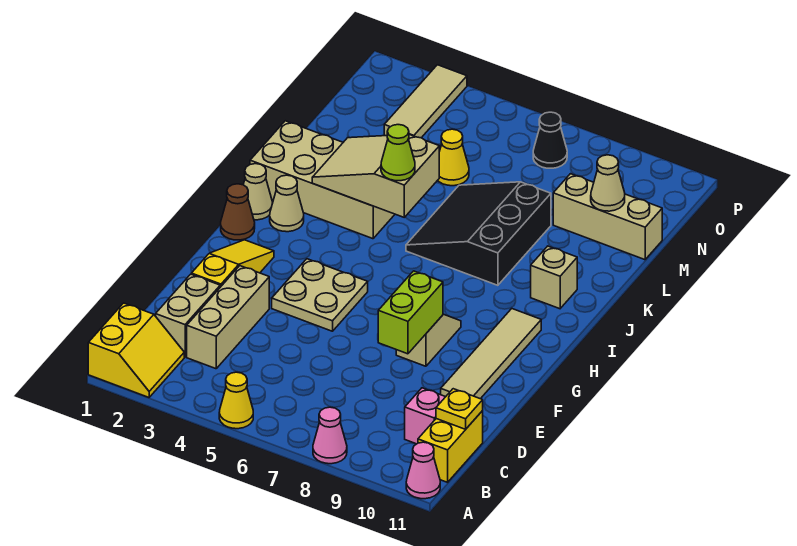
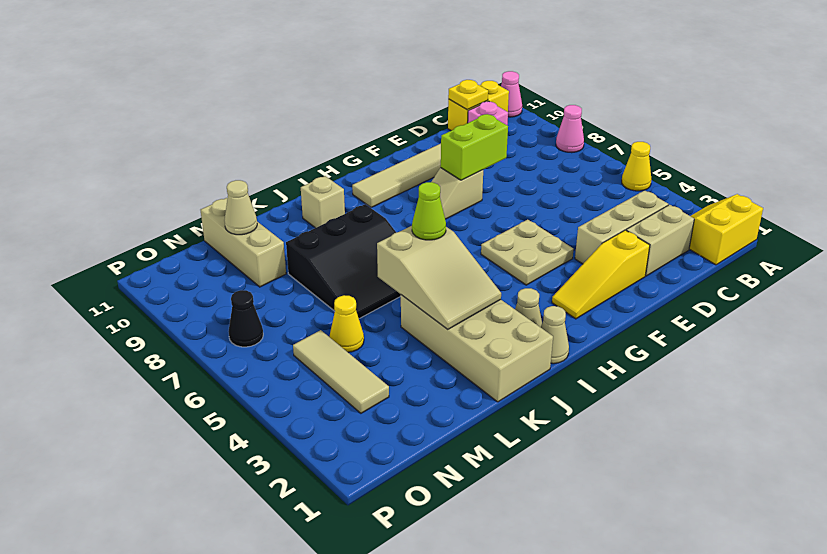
brown cone H1 level 1 -> none
tan tile N3:P3 level 1 -> tan tile N3:N5 level 1

